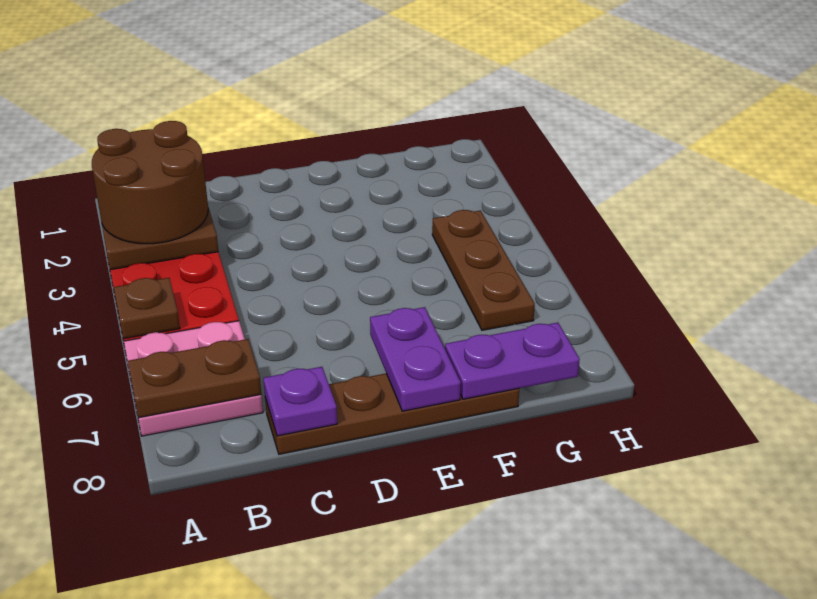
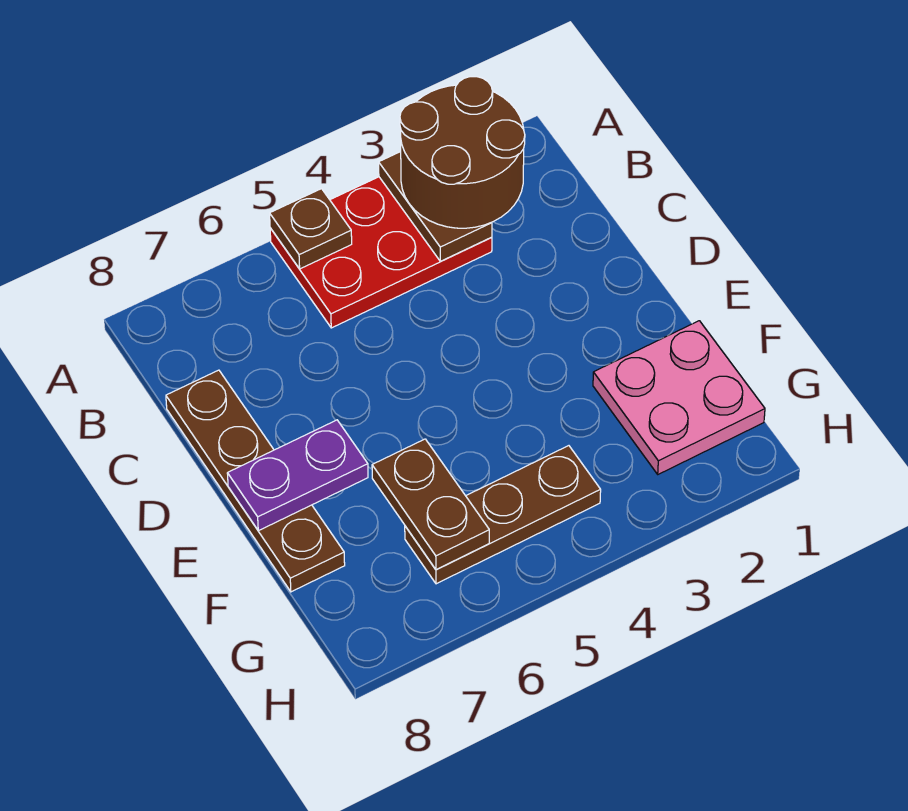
pink plate A6:B7 level 1 -> pink plate F1:G2 level 1
brown plate A7:B7 level 2 -> brown plate F6:G6 level 2
purple plate C8 level 2 -> none
purple plate F8:G8 level 2 -> none

